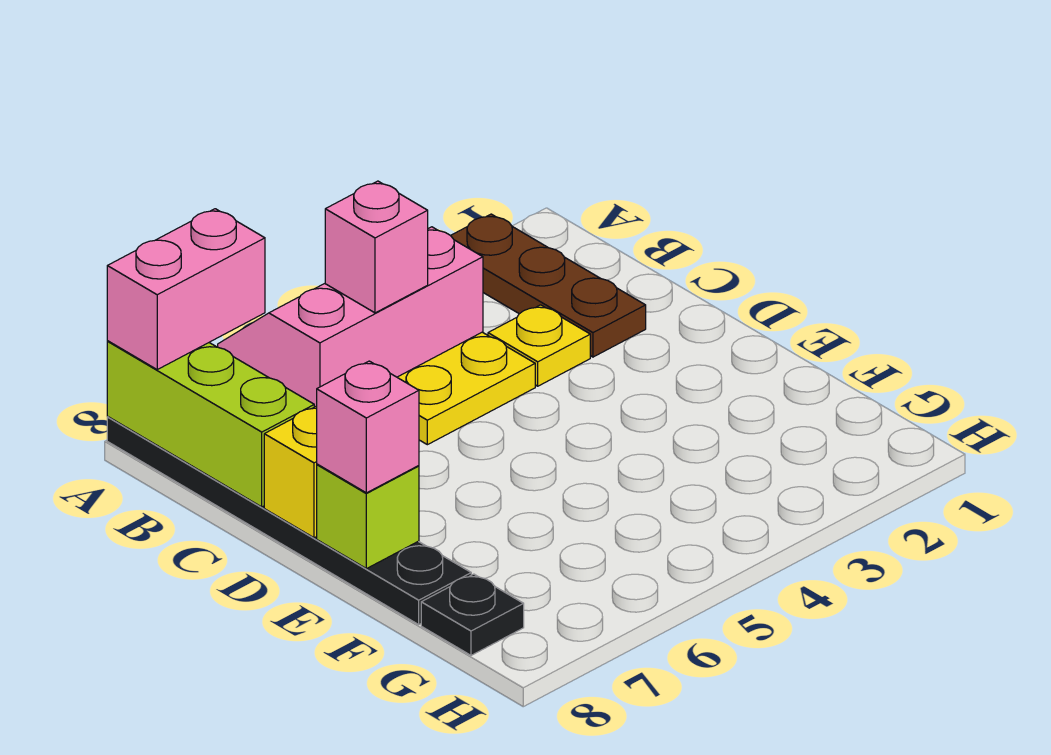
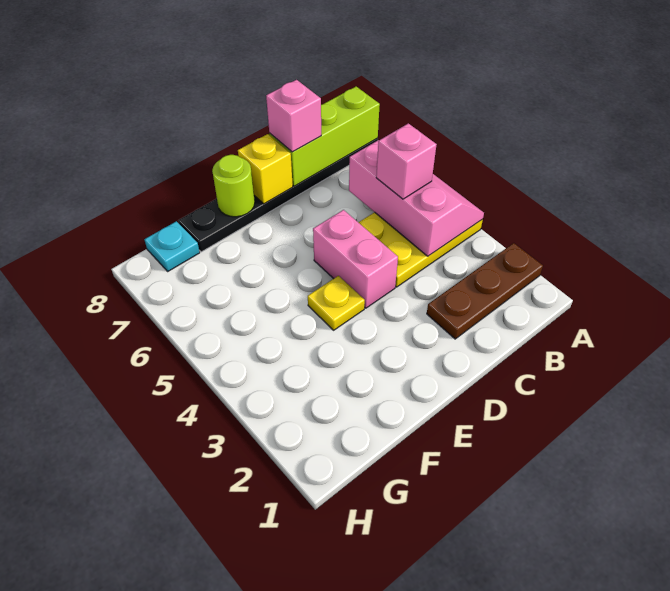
pink brick A7:A8 level 3 -> pink brick D4:D5 level 1
yellow plate C3 level 1 -> yellow plate E4 level 1
lime brick E8 level 2 -> lime round brick E8 level 2
pink brick E8 level 3 -> pink brick C8 level 3
black plate G8 level 1 -> cyan plate G8 level 1

